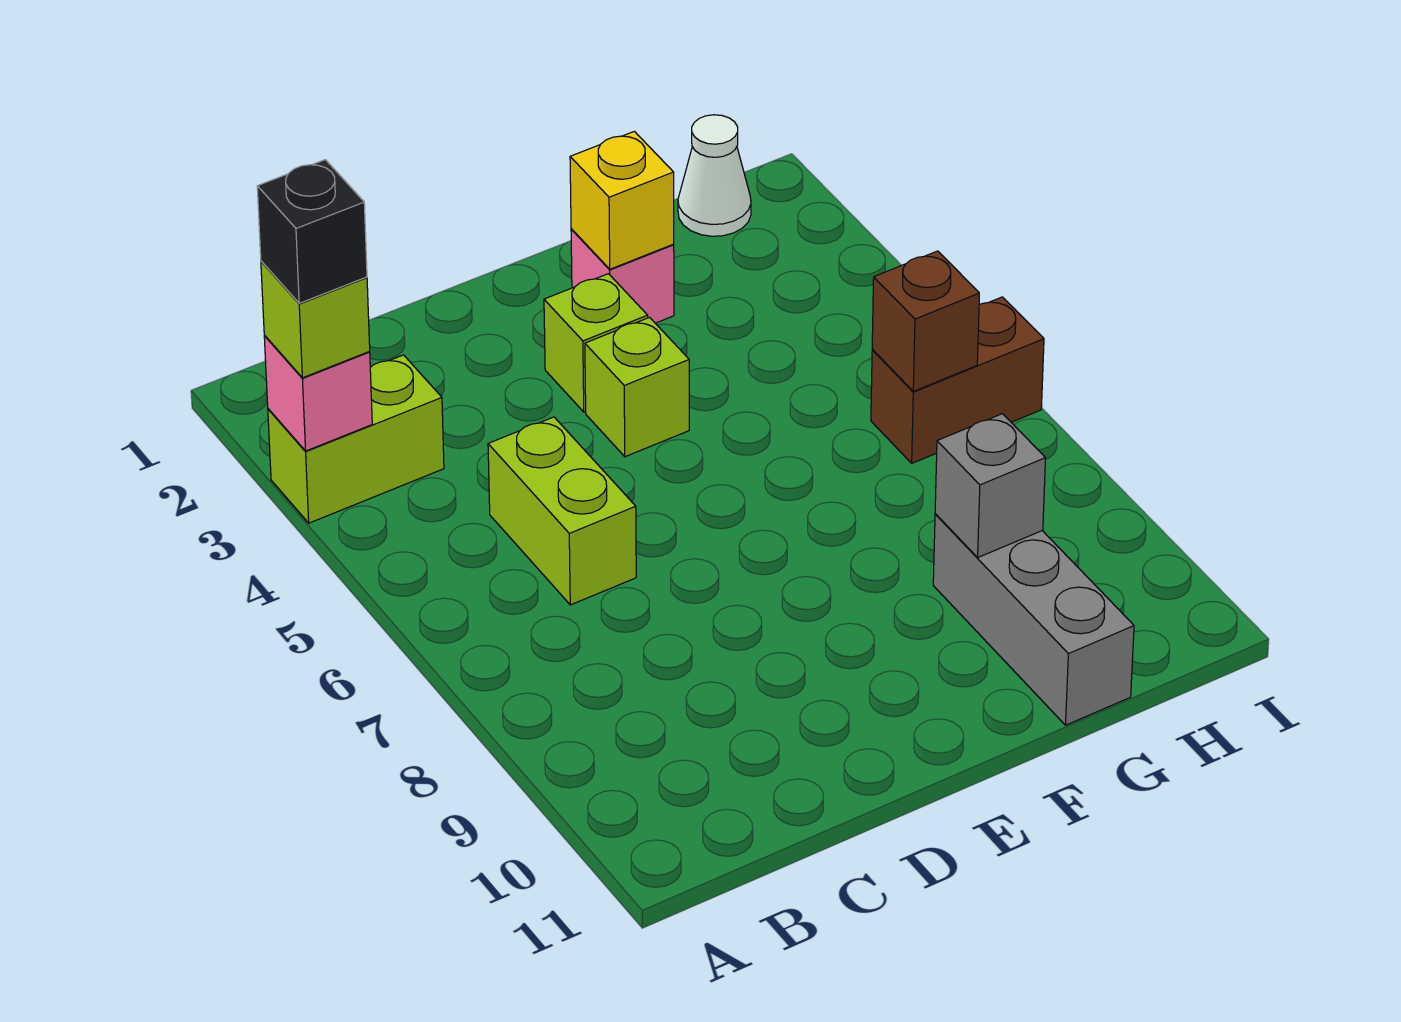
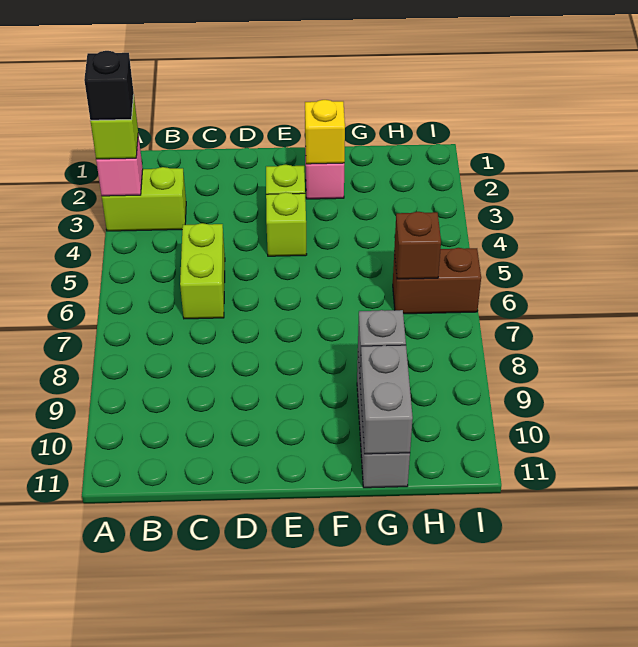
none -> grey brick G10:G11 level 2
white cone H1 level 1 -> none

